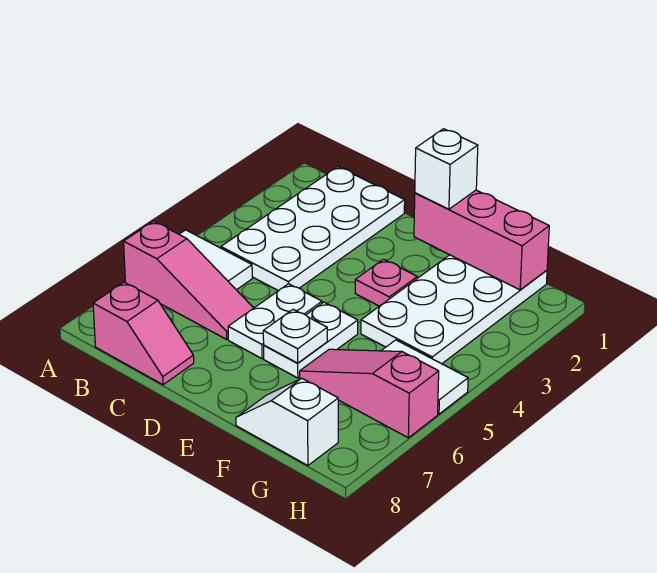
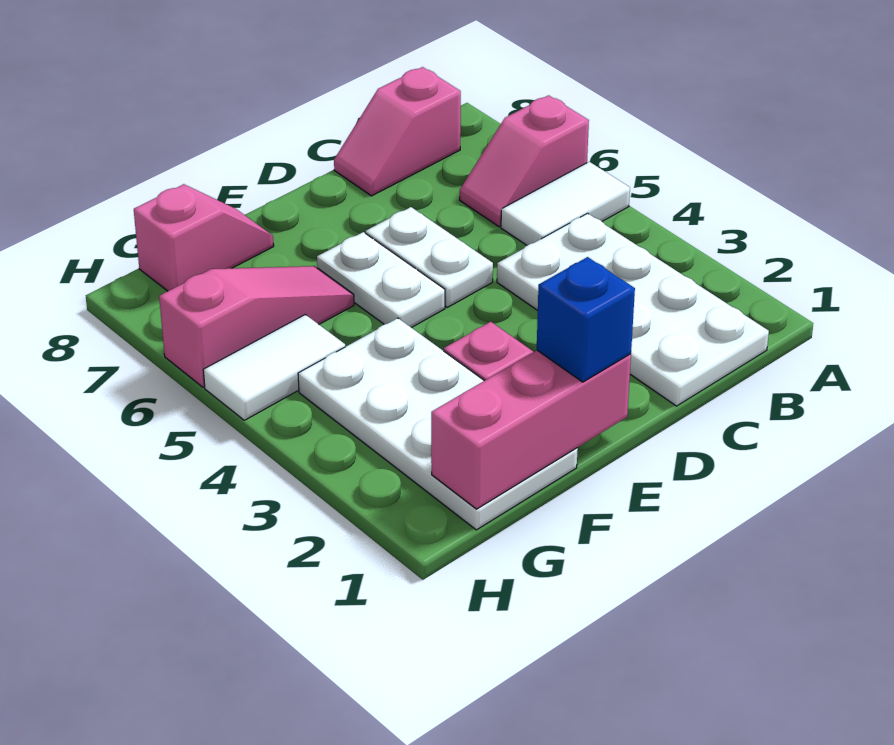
pink slope A6:C6 level 1 top A -> pink slope A6:B6 level 1 top A
white brick E1 level 3 -> blue brick E1 level 3
white plate E6 level 2 -> none
white slope F8:G8 level 1 top G -> pink slope F8:G8 level 1 top G

